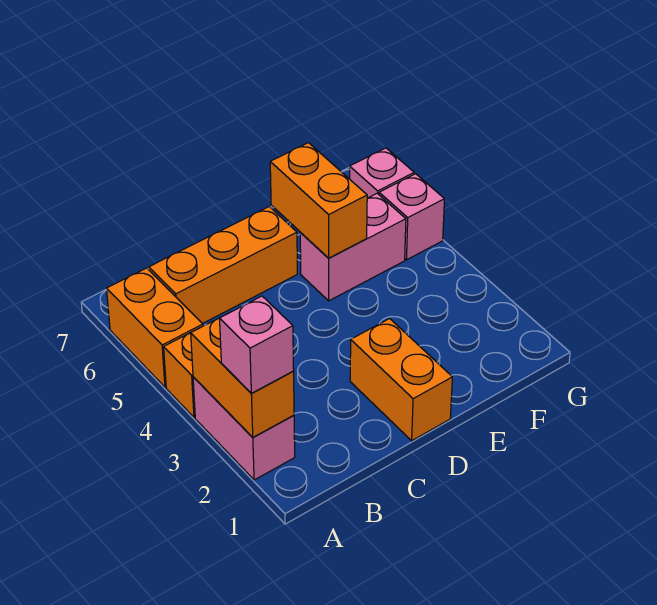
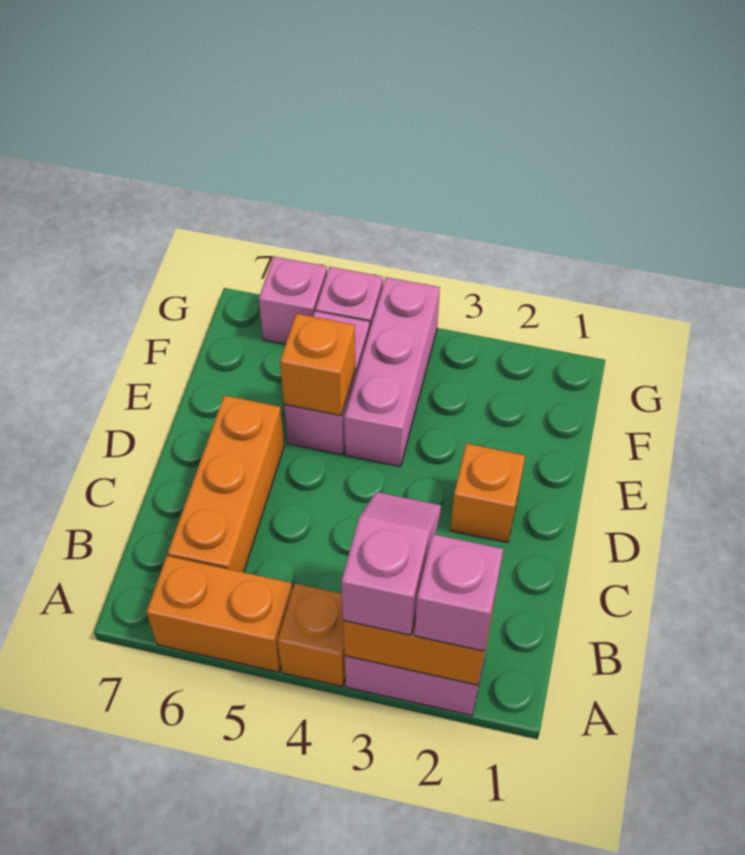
none -> pink slope A3:B3 level 3 top A
orange brick D1:D2 level 1 -> orange brick D2 level 1
none -> pink brick E4:G4 level 1
orange brick E5:E6 level 2 -> orange brick E5 level 2

